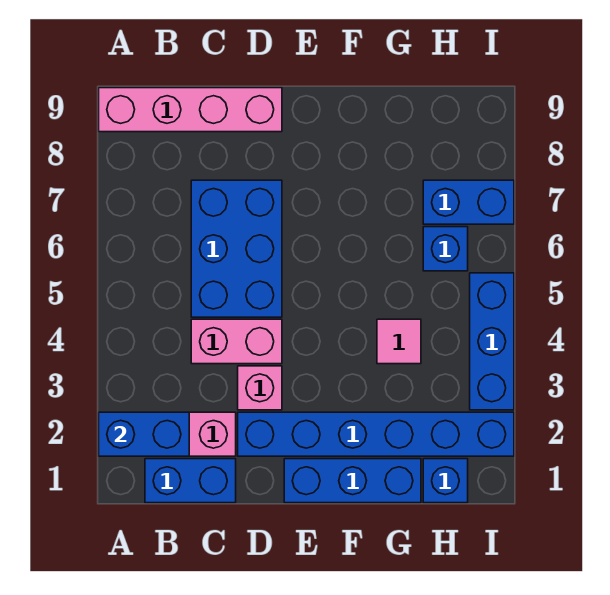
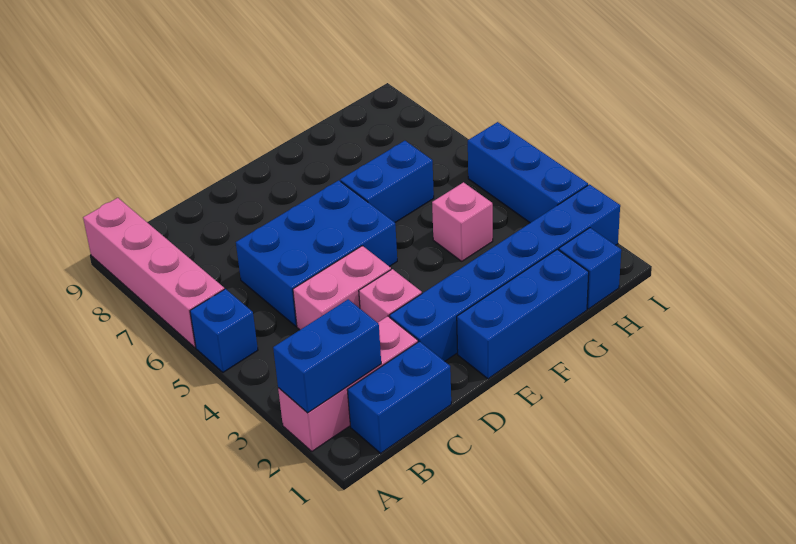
pink brick A9:D9 level 1 -> pink brick A6:A9 level 1
blue brick C5:D7 level 1 -> blue brick C5:E6 level 1
pink tile G4 level 1 -> pink brick G4 level 1
blue brick H6 level 1 -> blue brick A5 level 1
blue brick H7:I7 level 1 -> blue brick F6:G6 level 1

